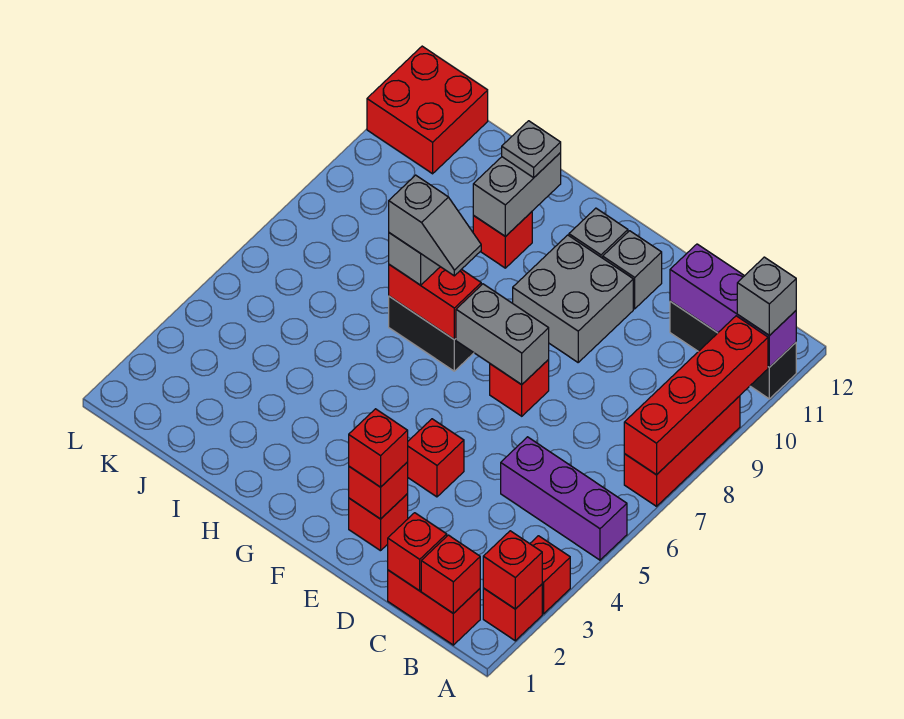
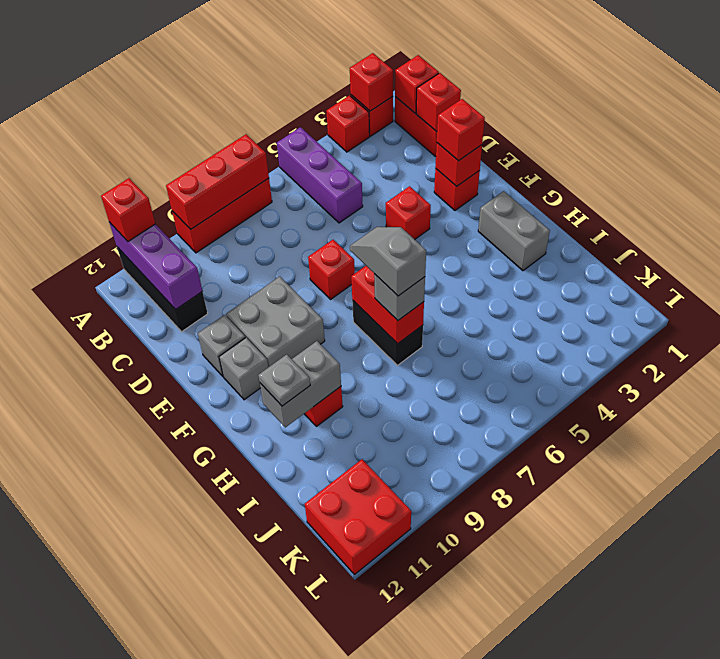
red brick A7:A10 level 2 -> red brick A7:A9 level 2
grey brick A11 level 3 -> red brick A11 level 3
grey brick E7:F7 level 2 -> grey brick G2:H2 level 1

